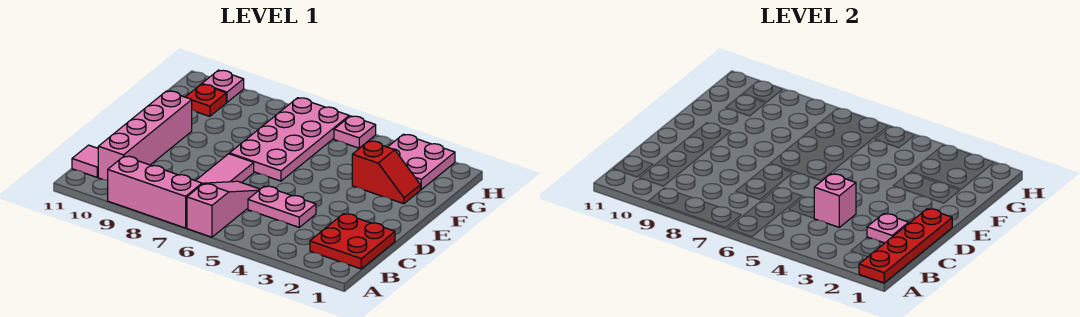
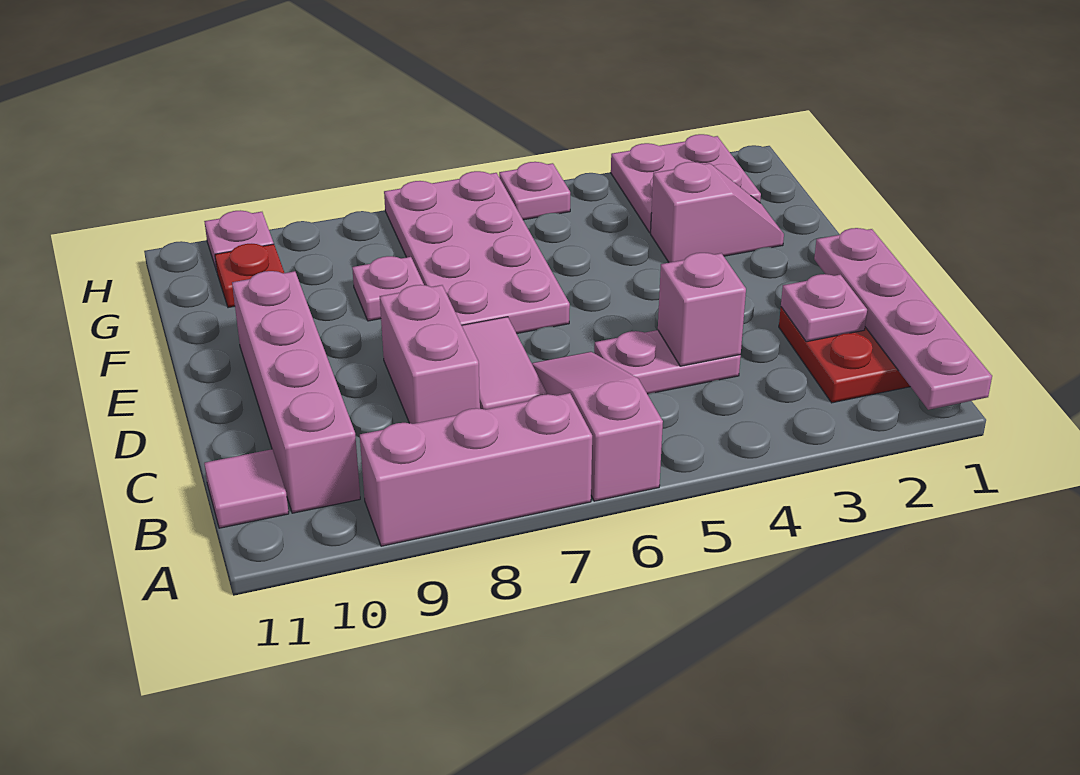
red plate A1:D1 level 2 -> pink plate A1:D1 level 2
none -> pink brick C8:D8 level 1
red slope F2:F3 level 1 top 3 -> pink slope F2:F3 level 1 top 3
none -> pink plate F8 level 1

